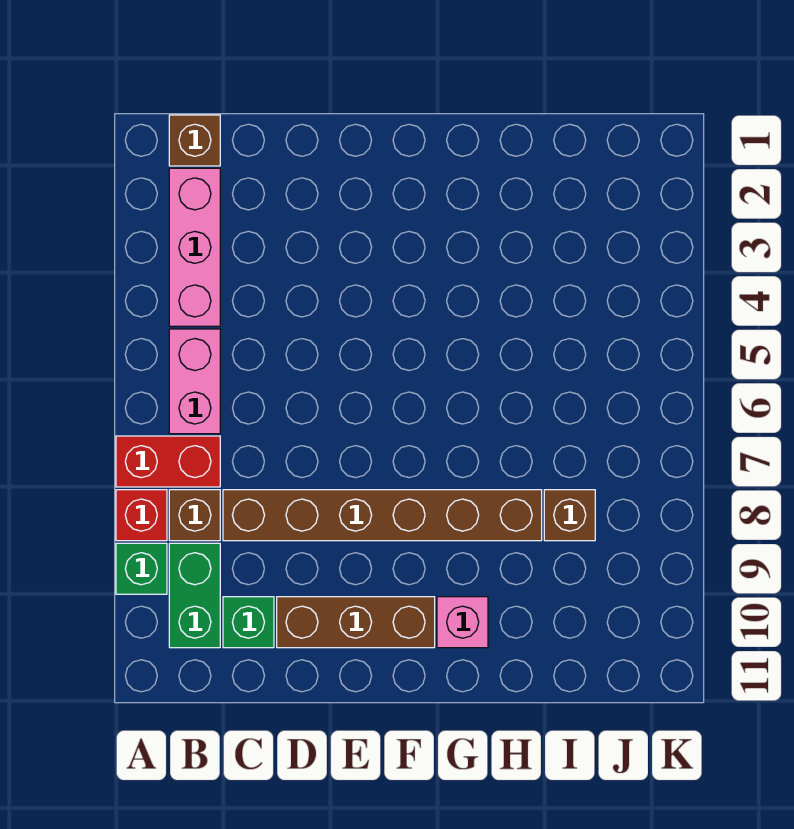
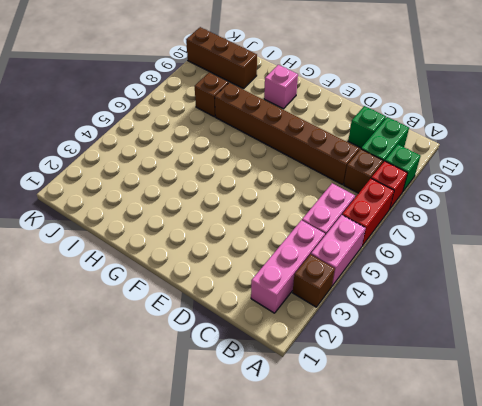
none -> pink brick A4:A5 level 1
red brick A7:B7 level 1 -> red brick A6:A7 level 1
brown brick B1 level 1 -> brown brick A3 level 1
brown brick D10:F10 level 1 -> brown brick I10:K10 level 1

